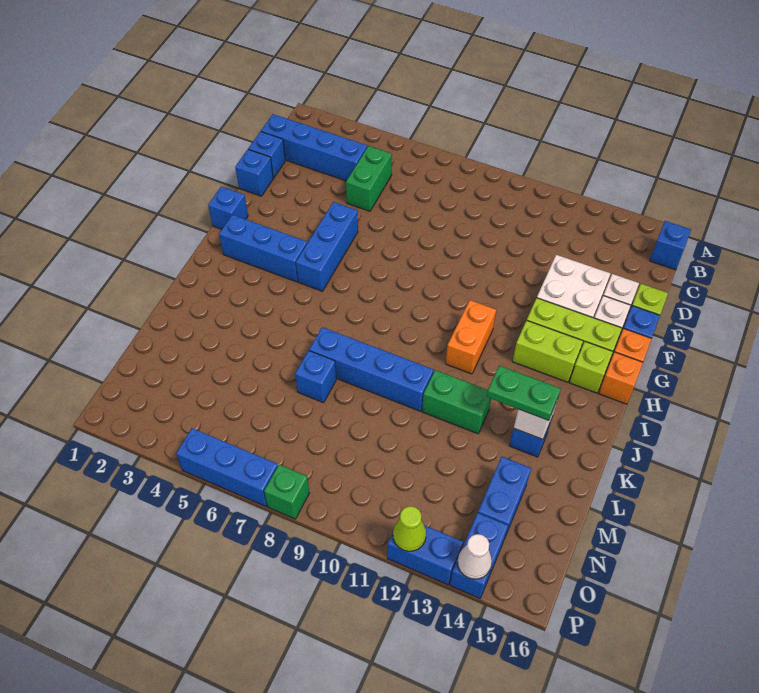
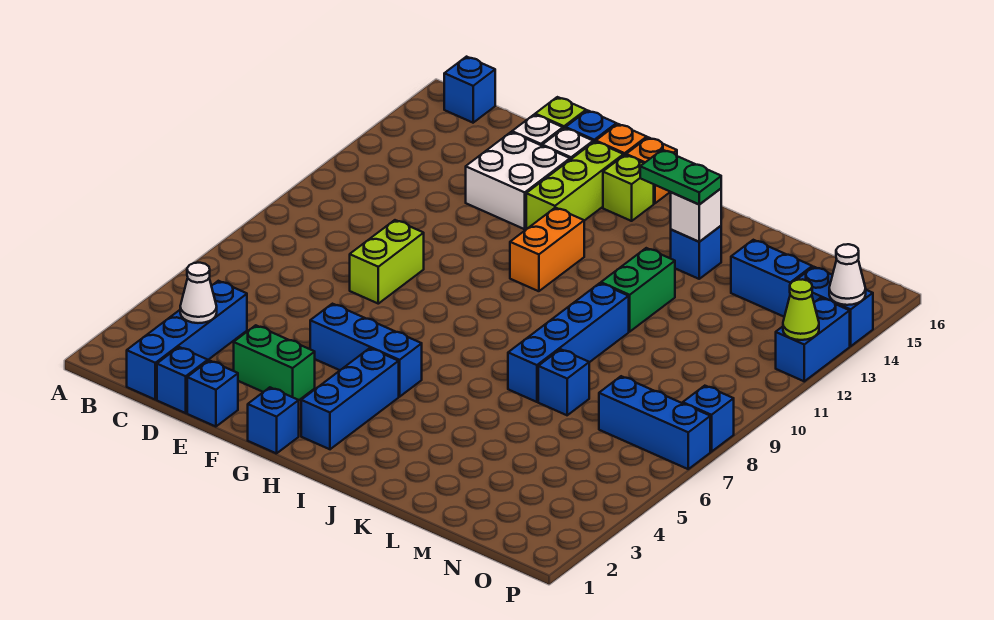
none -> white cone C3 level 2
green brick C5:D5 level 1 -> green brick E3:F3 level 1
orange brick H11:I11 level 1 -> orange brick H11:H12 level 1
lime brick H13:H14 level 1 -> lime brick E8:E9 level 1
green plate K13:K14 level 3 -> green plate J14:K14 level 3
blue brick P5:P7 level 1 -> blue brick N7:P7 level 1
green brick P8 level 1 -> blue brick P8 level 1

